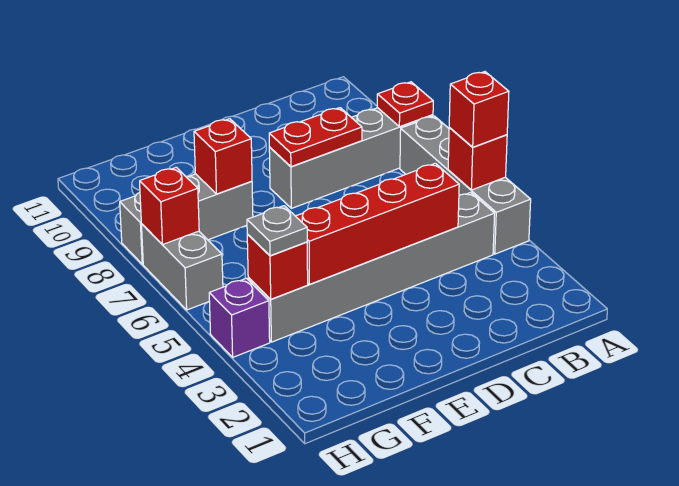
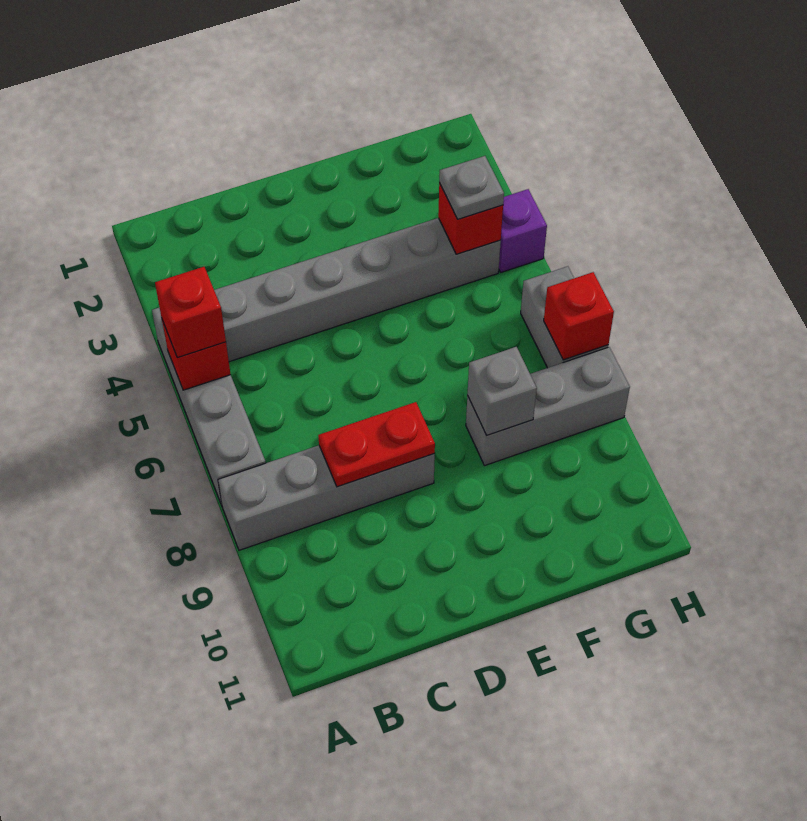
red plate A8 level 2 -> none
red brick C4:F4 level 2 -> none
red brick F8 level 2 -> grey brick F8 level 2

